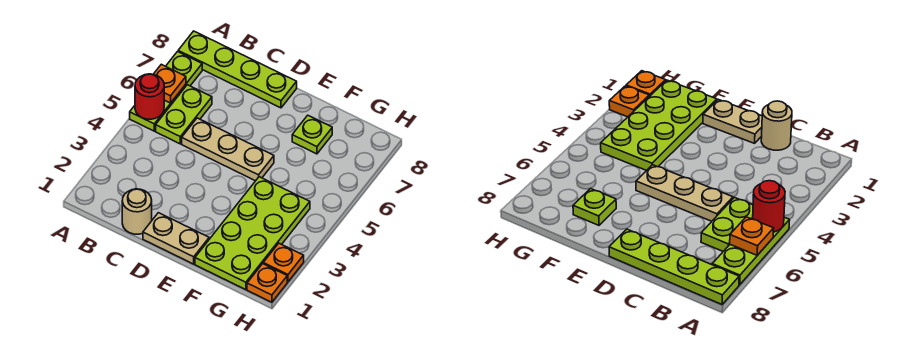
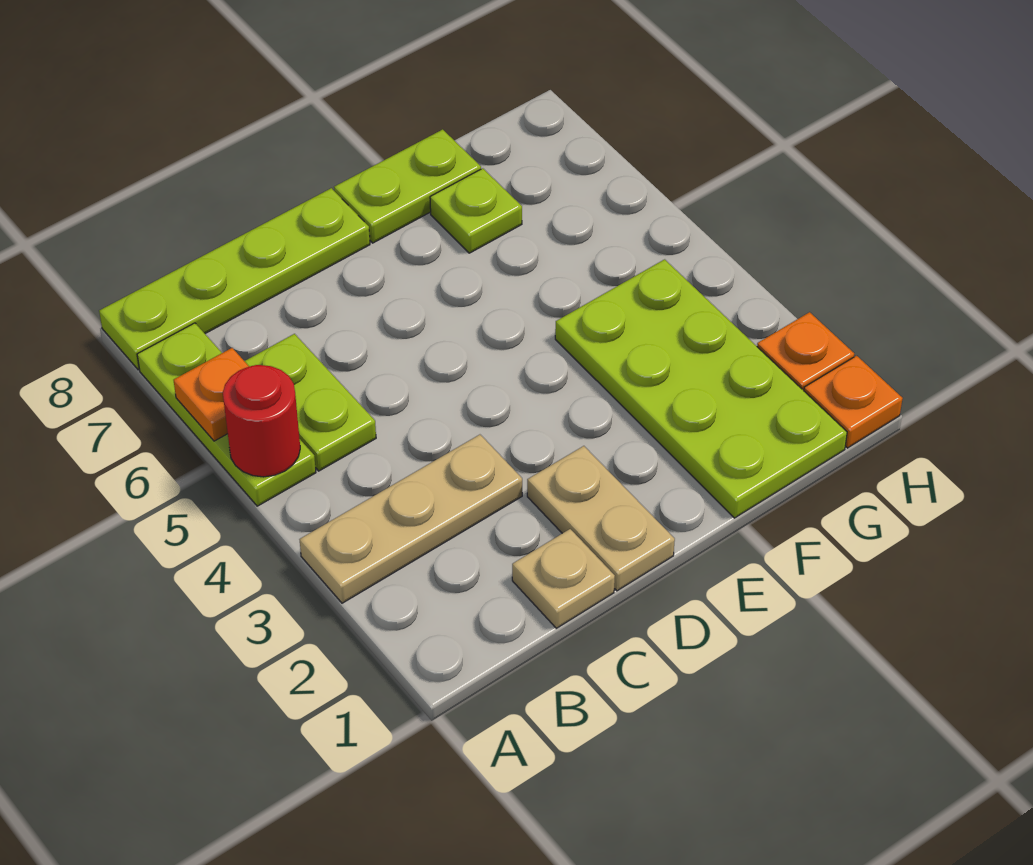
tan round brick C1 level 1 -> tan plate C1 level 1
tan plate C5:E5 level 1 -> tan plate A3:C3 level 1
tan plate D1:E1 level 1 -> tan plate D1:D2 level 1
none -> lime plate E8:F8 level 1

